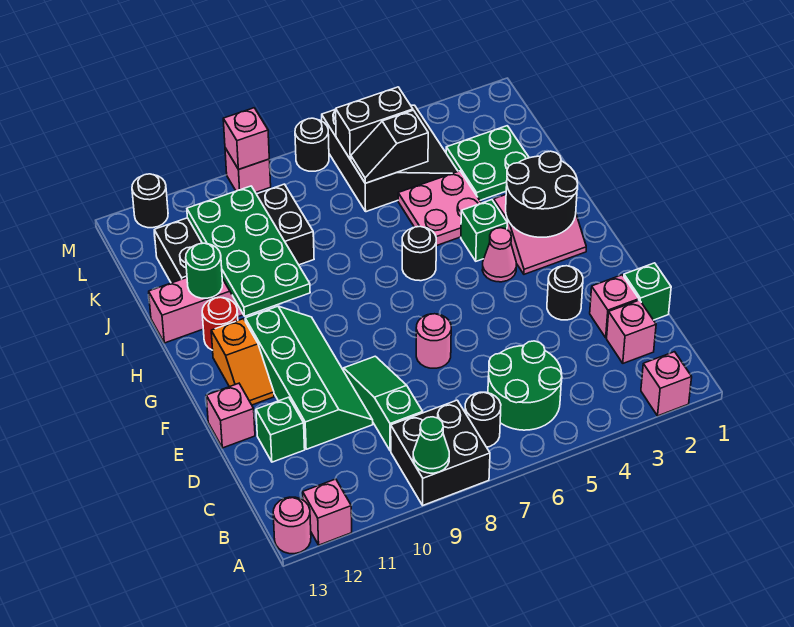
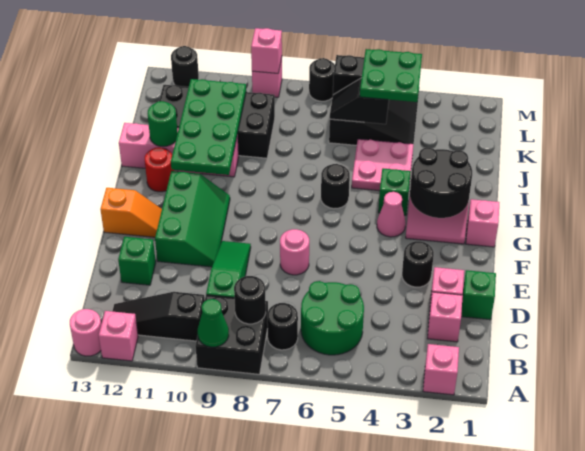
none -> black round brick B8 level 2
none -> black slope B10:B12 level 1 top 10
green slope D10:G11 level 1 top 11 -> green slope E10:G11 level 1 top 11
pink brick E13 level 1 -> pink brick G1 level 1
orange slope F12:G12 level 1 top G -> orange slope F12:F13 level 1 top 13
green plate J2:K3 level 1 -> green plate K4:L5 level 3

